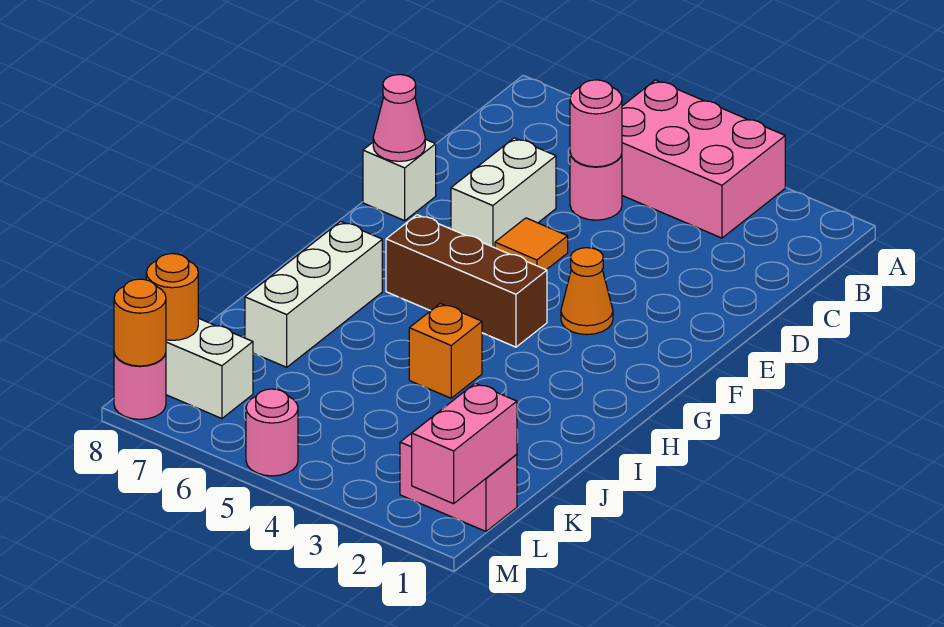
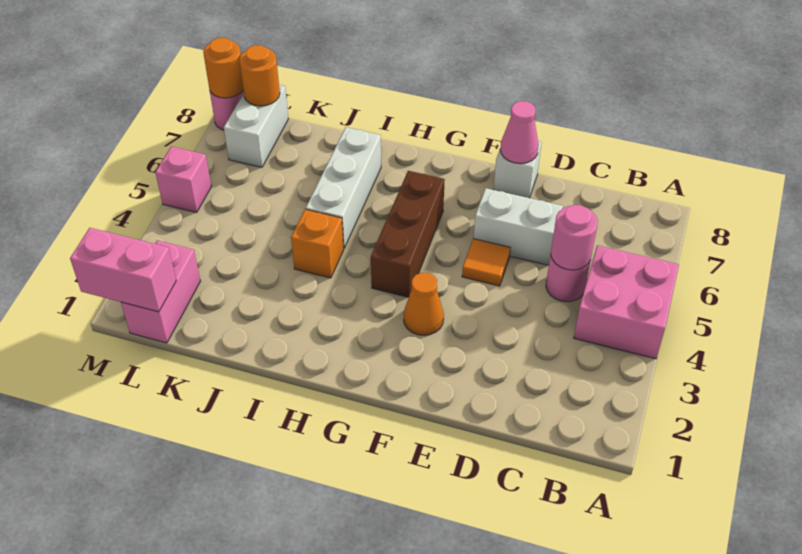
pink brick A3:B5 level 1 -> pink brick A4:B5 level 1
white brick H7:J7 level 1 -> white brick I5:I7 level 1
pink round brick M5 level 1 -> pink brick M5 level 1

